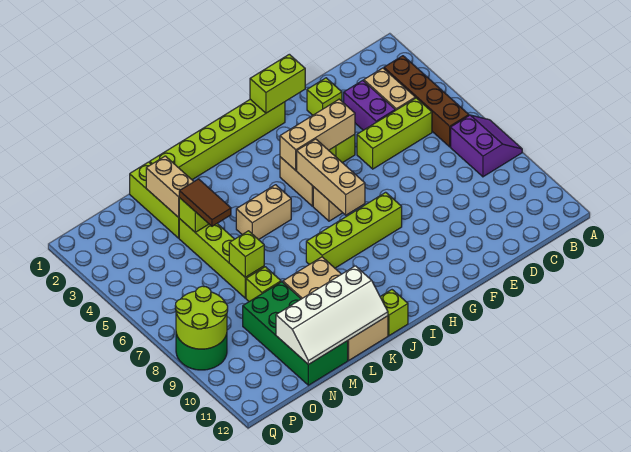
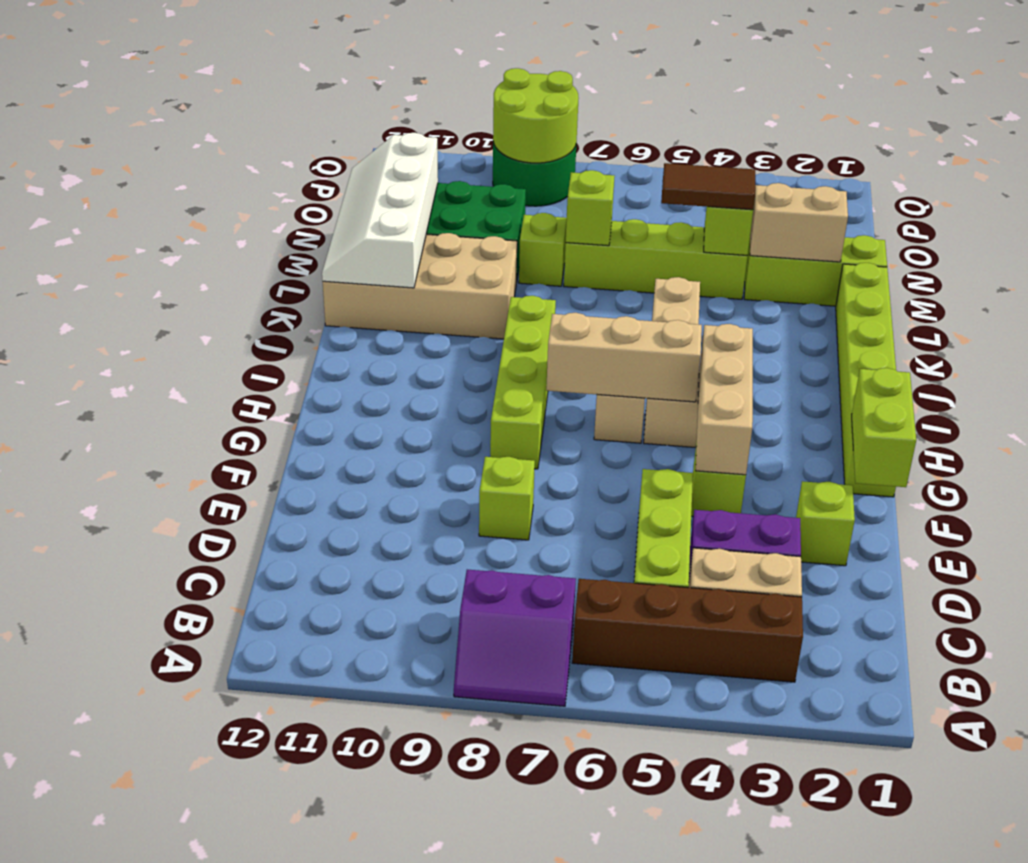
lime brick J12 level 1 -> lime brick E8 level 1

